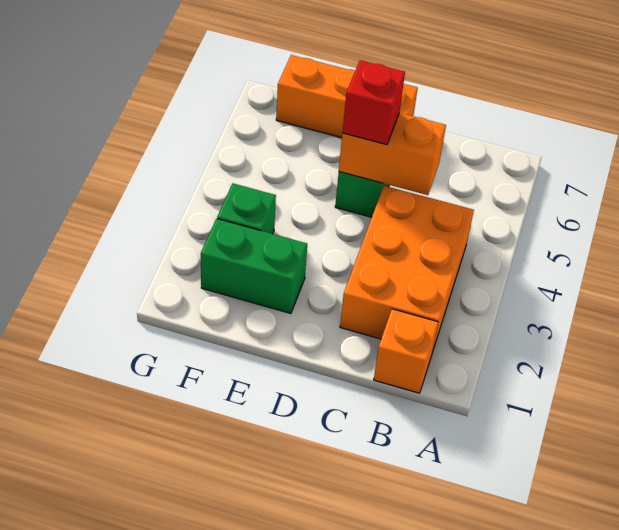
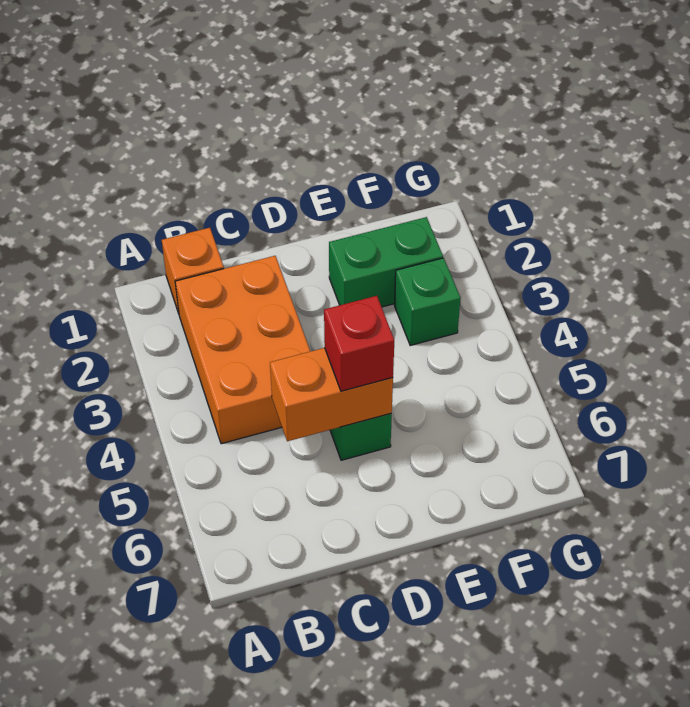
orange brick D7:F7 level 1 -> none

